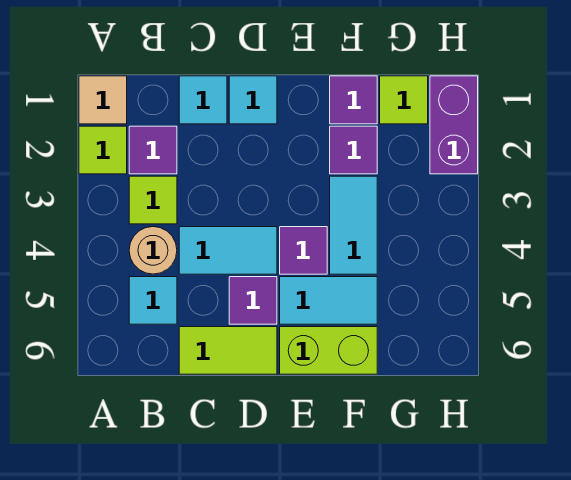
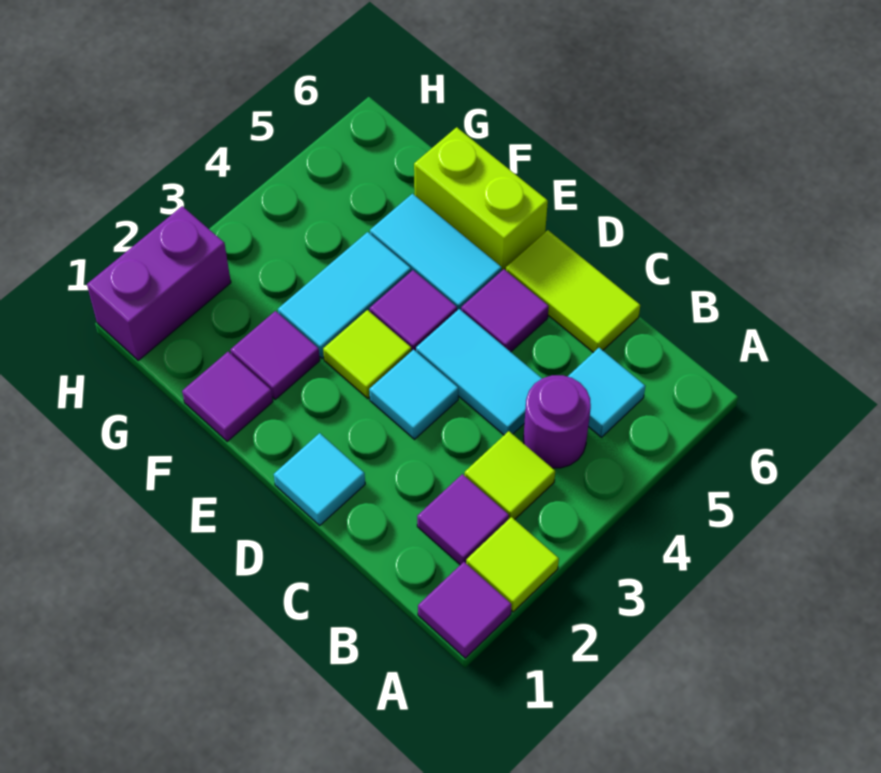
tan tile A1 level 1 -> purple tile A1 level 1
tan round brick B4 level 1 -> purple round brick B4 level 1
cyan tile C1 level 1 -> cyan tile D3 level 1
lime tile G1 level 1 -> lime tile E3 level 1

